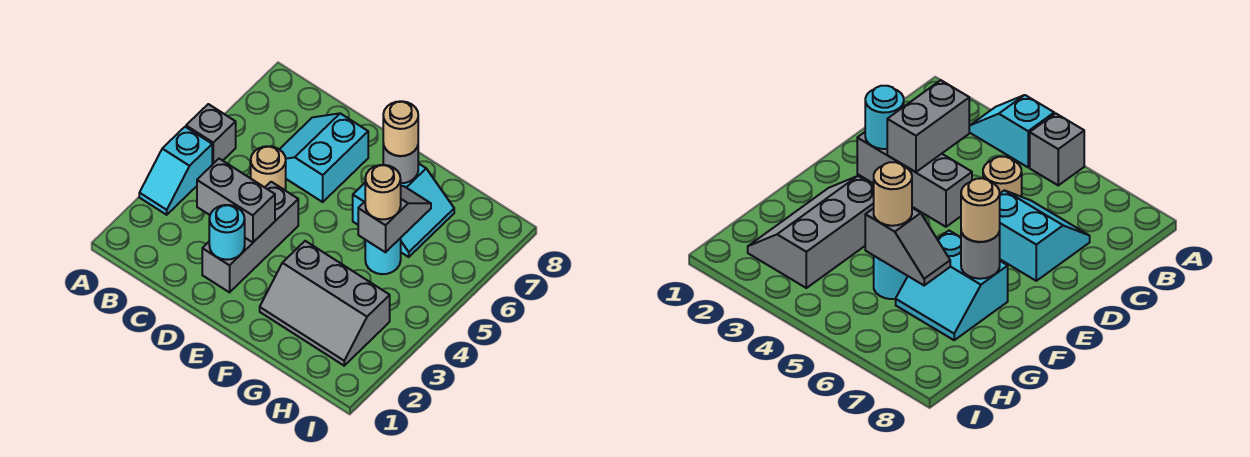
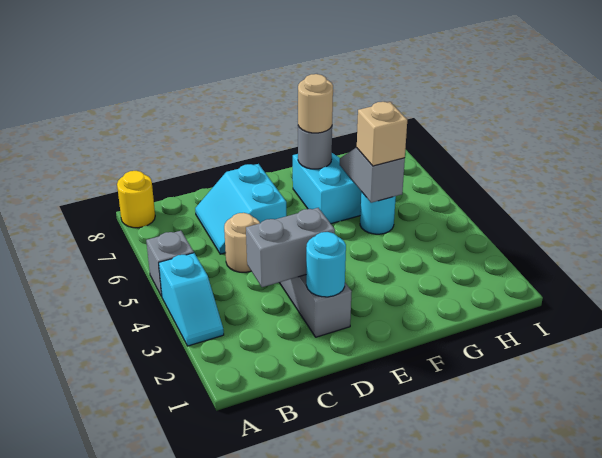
none -> yellow round brick A8 level 1
grey slope F2:H3 level 1 top 3 -> none
tan round brick G5 level 3 -> tan brick G5 level 3

